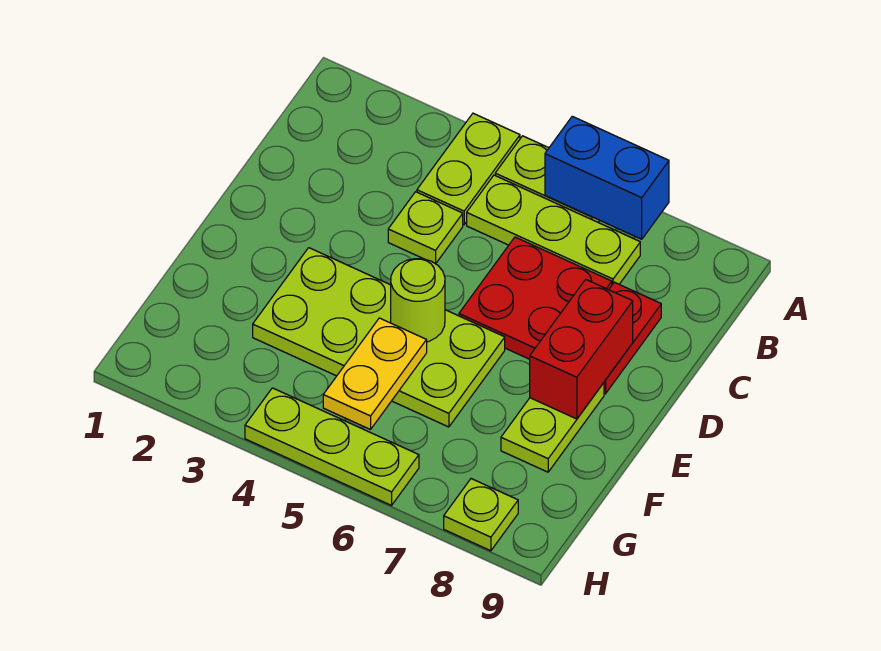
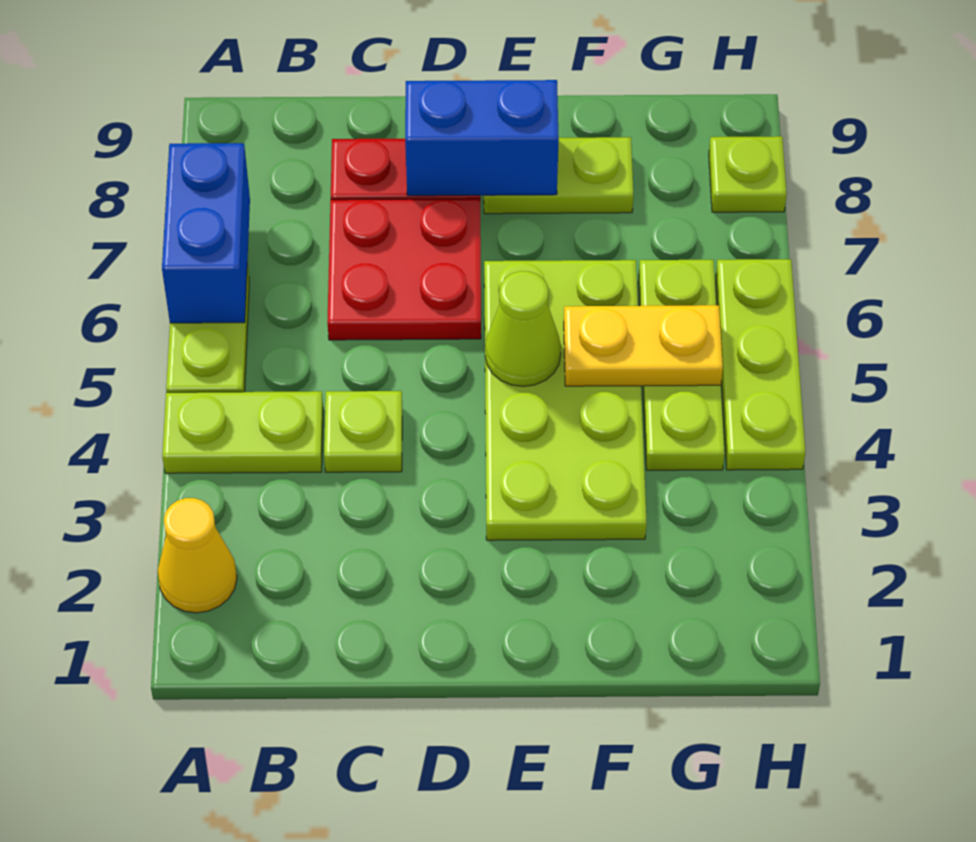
none -> yellow cone A2 level 1
lime plate B5:B7 level 1 -> lime plate G4:G6 level 1
red brick D8:E8 level 2 -> blue brick D8:E8 level 2
lime round brick E5 level 2 -> lime cone E5 level 2

